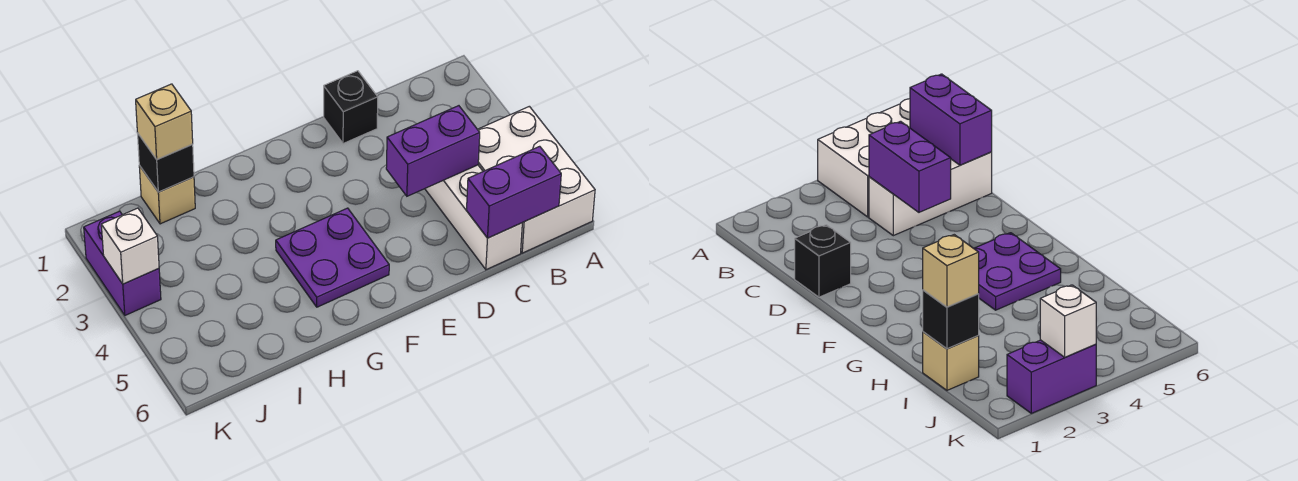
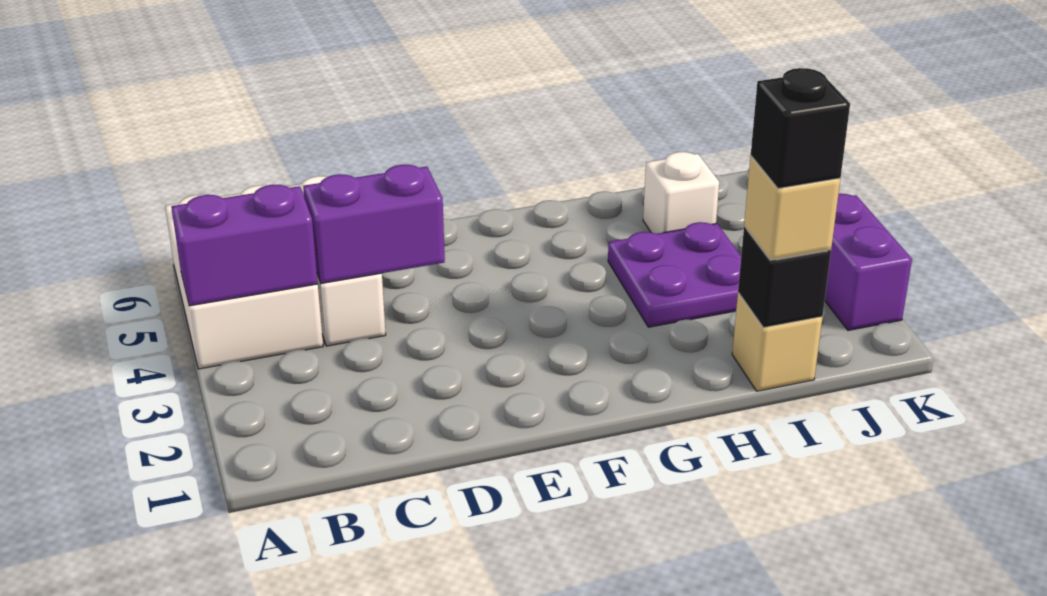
purple brick B6:C6 level 2 -> purple brick A4:B4 level 2
black brick D1 level 1 -> black brick I1 level 4
purple plate F4:G5 level 1 -> purple plate H3:I4 level 1
white brick K3 level 2 -> white brick I5 level 1

